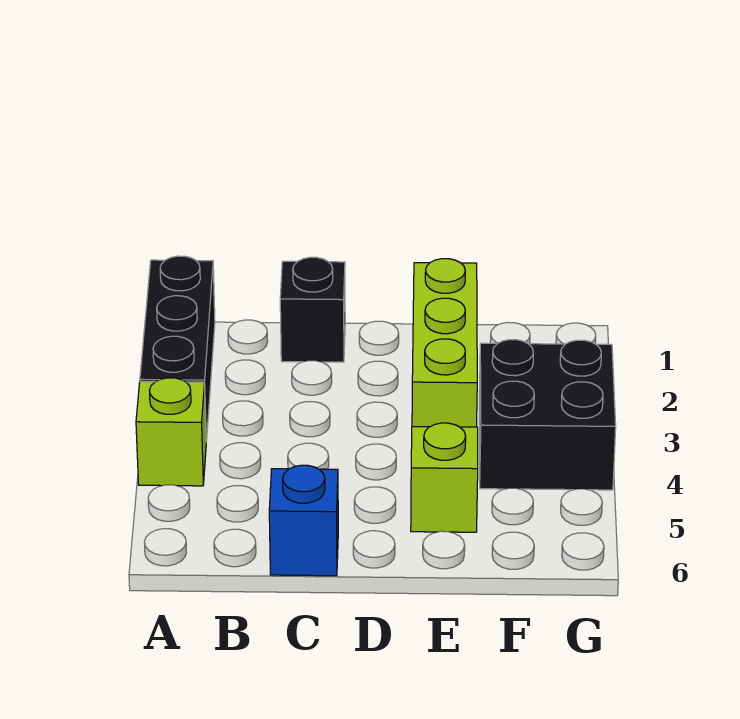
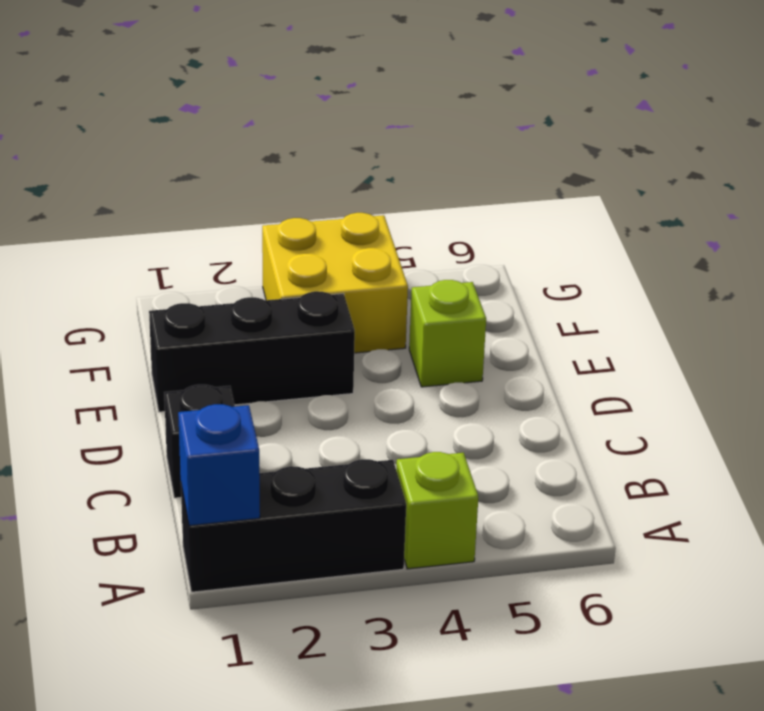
blue brick C6 level 1 -> blue brick A1 level 2
lime brick E1:E3 level 1 -> black brick E1:E3 level 1
black brick F3:G4 level 1 -> yellow brick F3:G4 level 1

